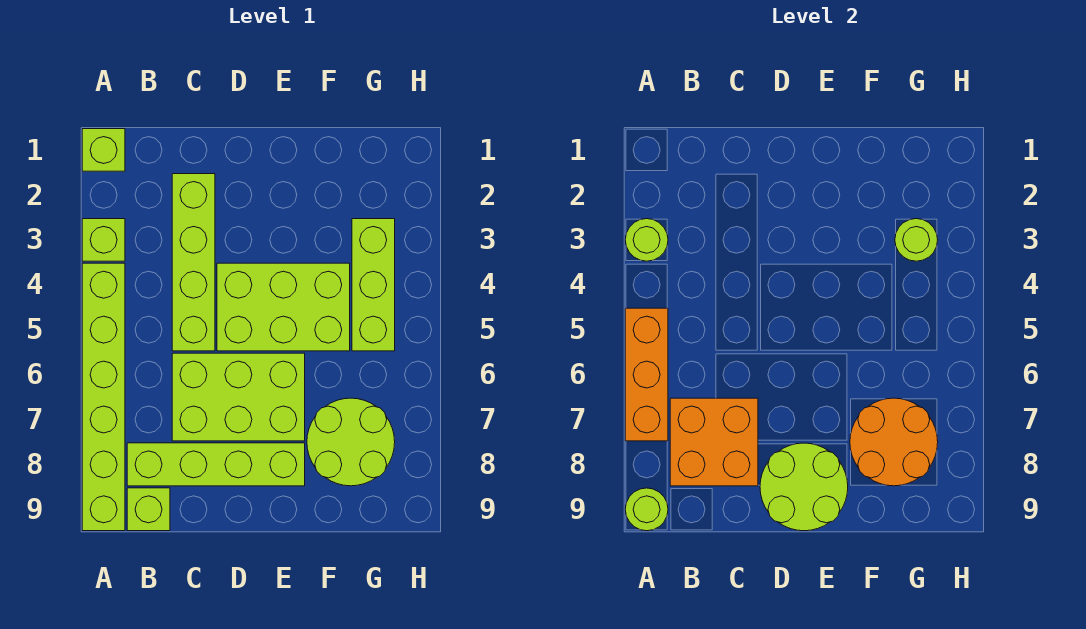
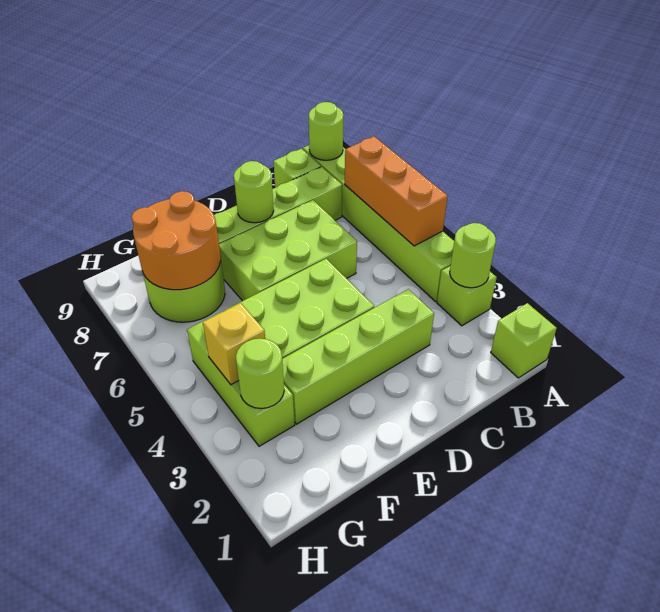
orange brick B7:C8 level 2 -> none
lime brick C2:C5 level 1 -> lime brick C3:F3 level 1
lime round brick D8:E9 level 2 -> lime round brick D8 level 2
none -> yellow brick G4 level 2

